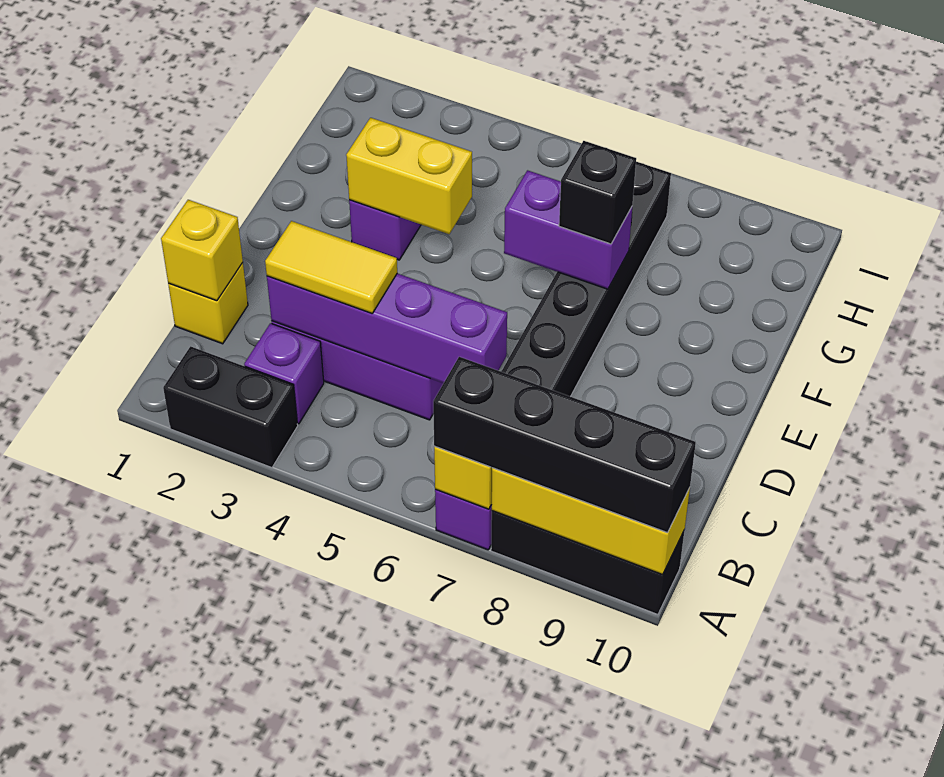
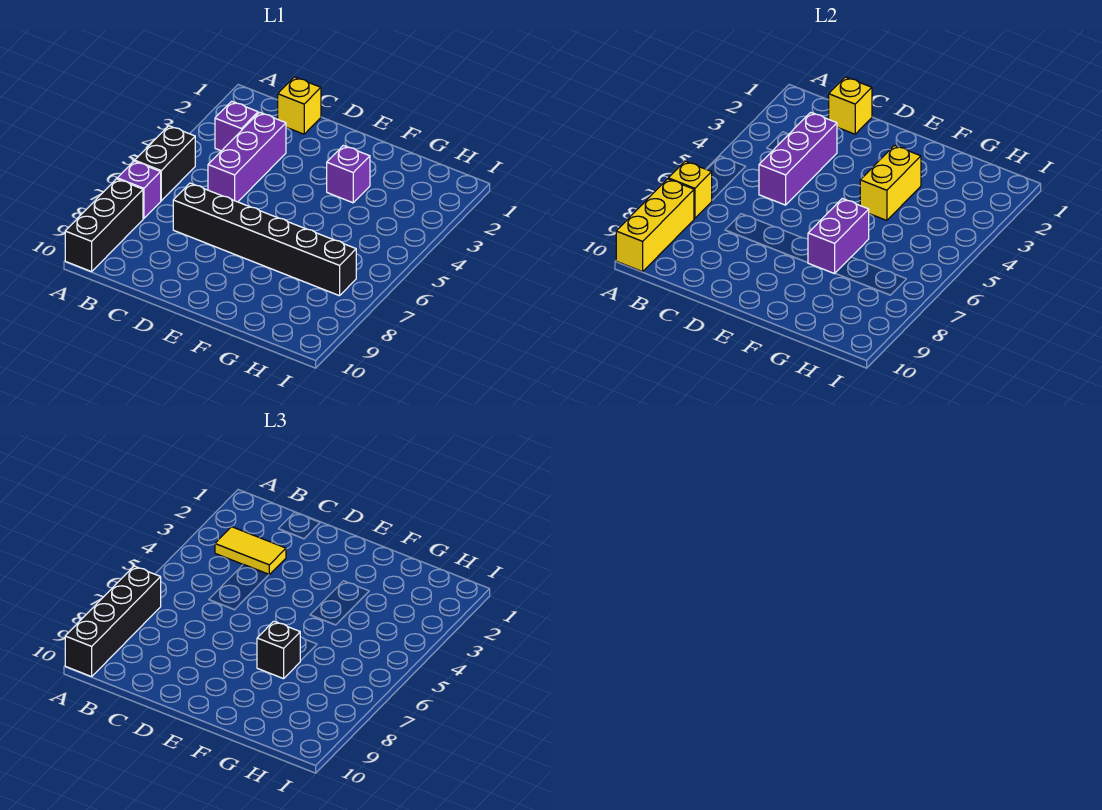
black brick A2:A3 level 1 -> black brick A5:A6 level 1
purple brick C3:C6 level 2 -> purple brick C3:C5 level 2
yellow tile C3:C4 level 3 -> yellow tile B3:C3 level 3

